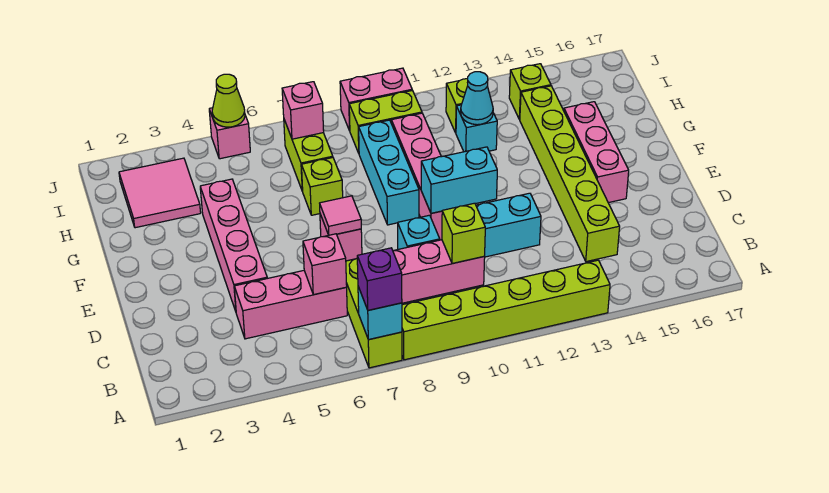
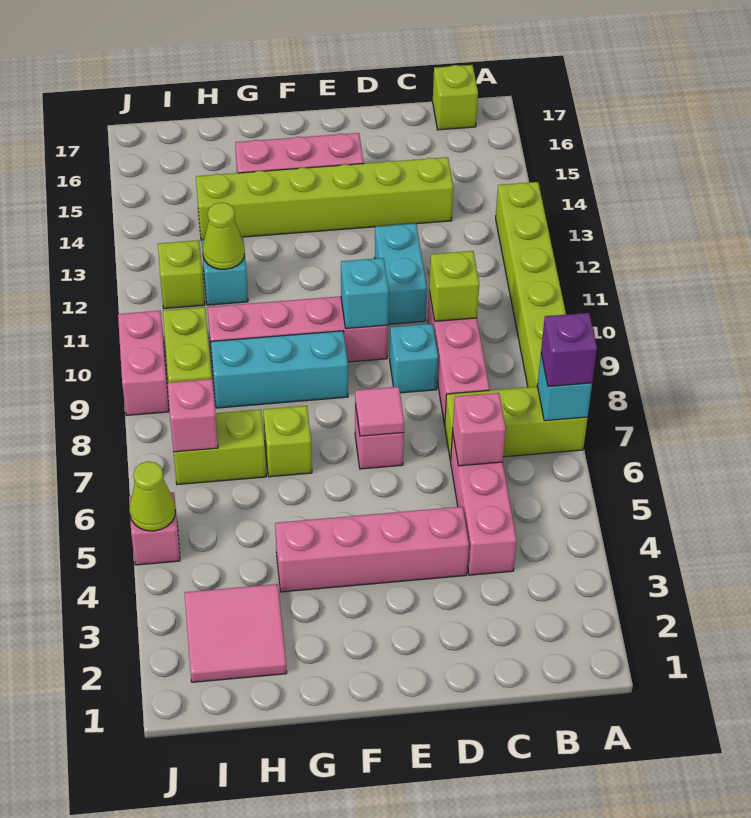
cyan brick E10:E11 level 2 -> cyan brick E10 level 2
cyan cone H12 level 2 -> lime cone H12 level 2
lime brick I14 level 1 -> lime brick B17 level 1

